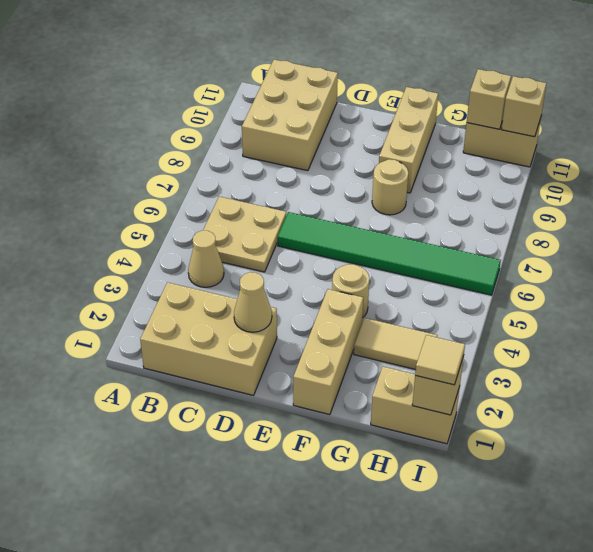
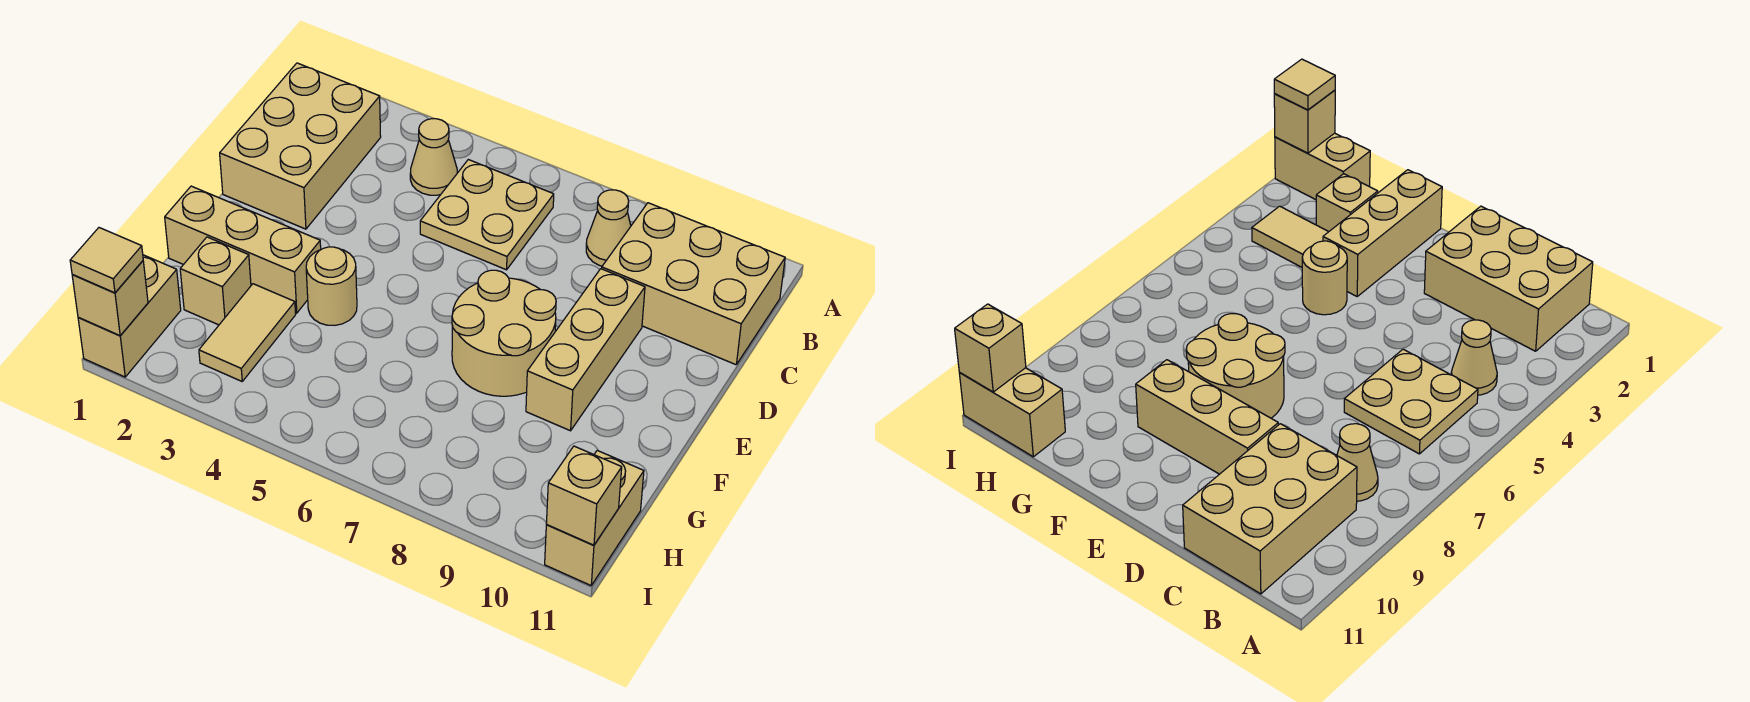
tan cone D2 level 2 -> tan cone B8 level 1
green tile D6:I6 level 1 -> none
tan round brick F8 level 1 -> tan round brick E7:F8 level 1
tan brick F9:F11 level 1 -> tan brick D9:F9 level 1
tan brick H11 level 2 -> tan brick G2 level 1

